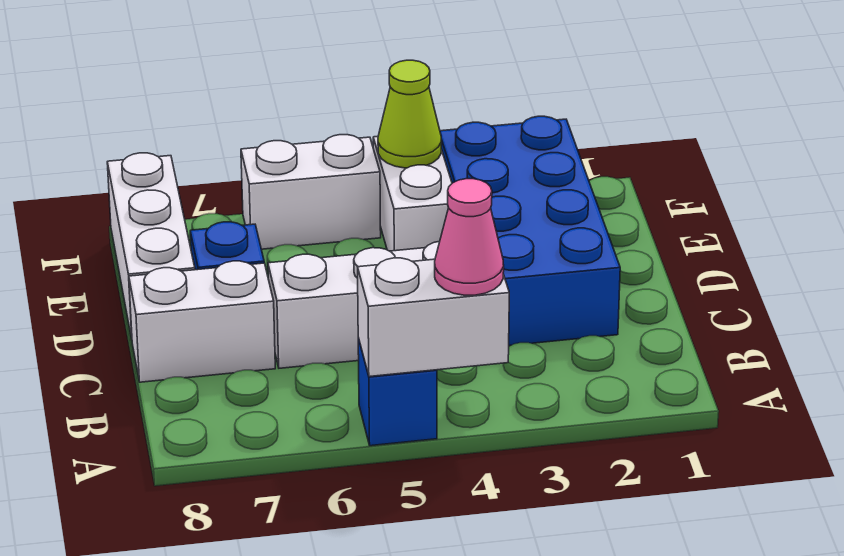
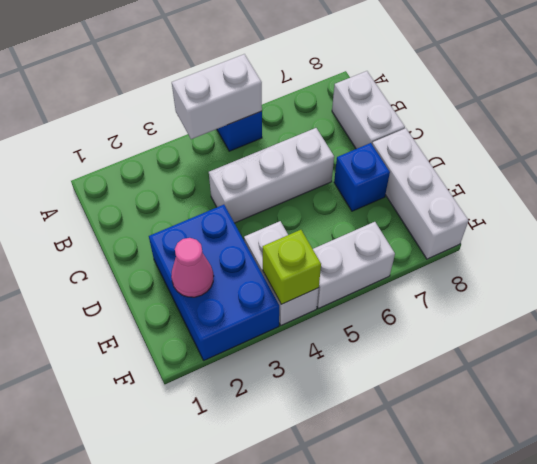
pink cone A4 level 3 -> pink cone E2 level 2
blue brick C2:F3 level 1 -> blue brick D2:F3 level 1
white brick C7:C8 level 1 -> white brick B8:C8 level 1
lime cone F4 level 2 -> lime brick F4 level 2

